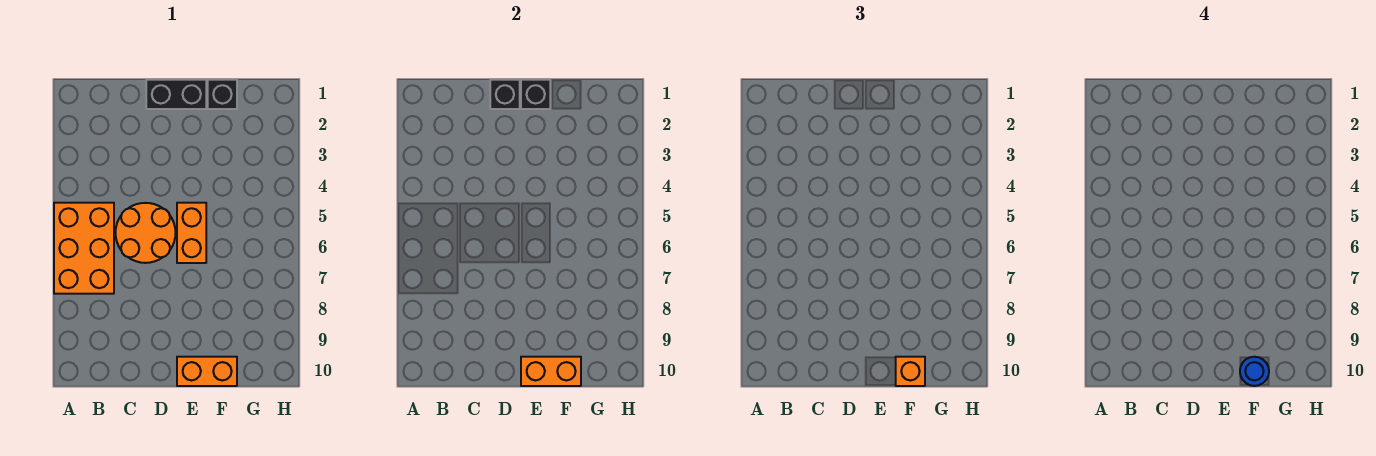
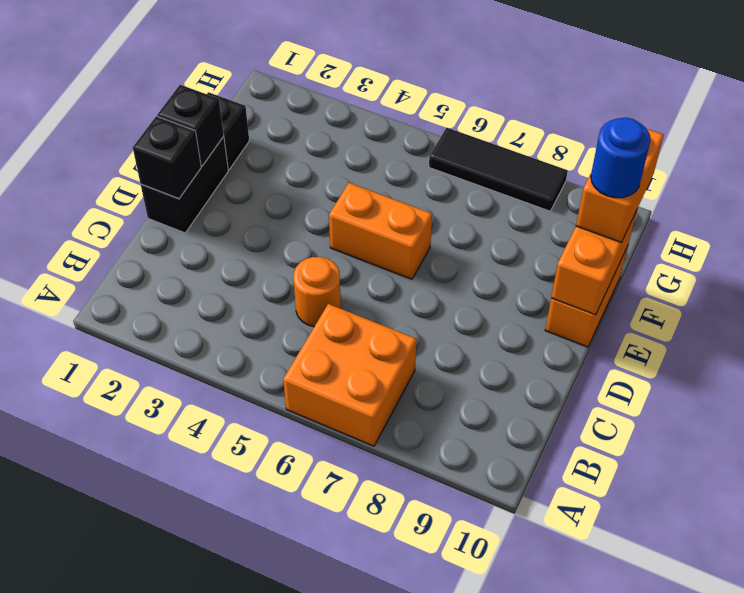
orange brick A5:B7 level 1 -> orange brick A6:B7 level 1
orange round brick C5:D6 level 1 -> orange round brick C5 level 1
orange brick F10 level 3 -> orange brick F10:G10 level 3
none -> black tile H6:H8 level 1

